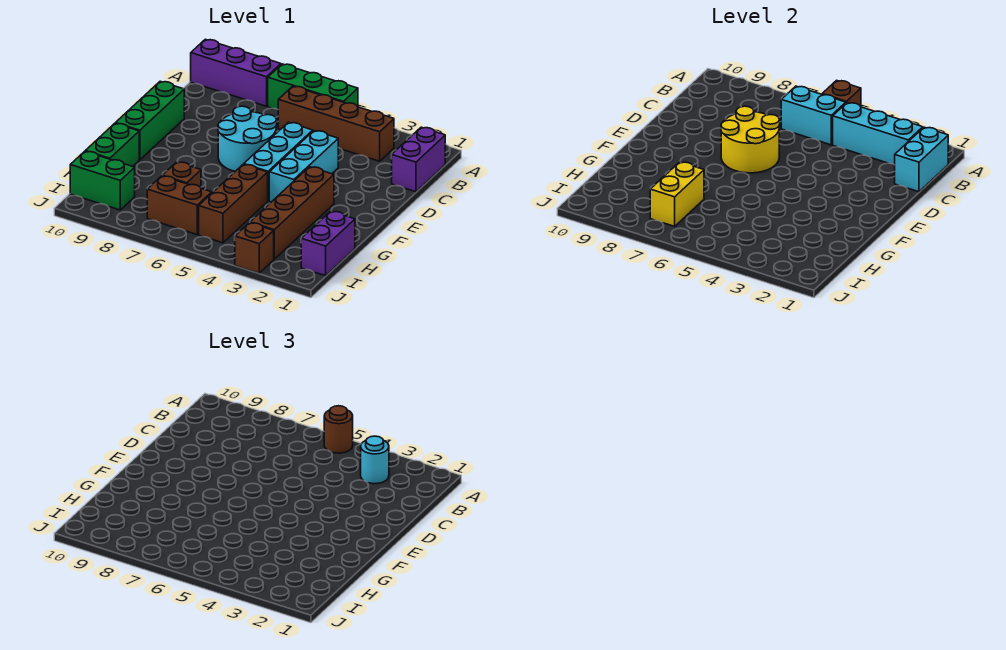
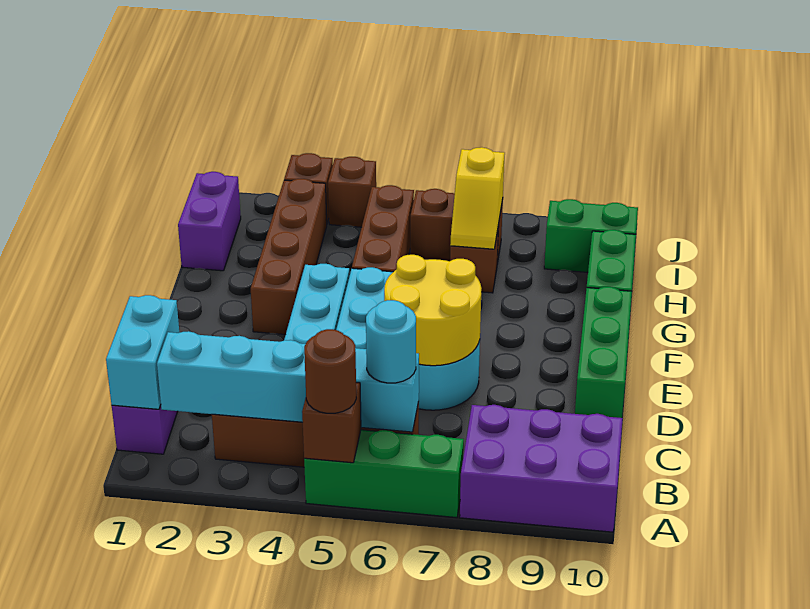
purple brick A8:A10 level 1 -> purple brick A8:B10 level 1
cyan round brick B3 level 3 -> cyan round brick B6 level 3
yellow brick H7:I7 level 2 -> yellow slope H7:I7 level 2 top I
none -> brown brick J4 level 1

